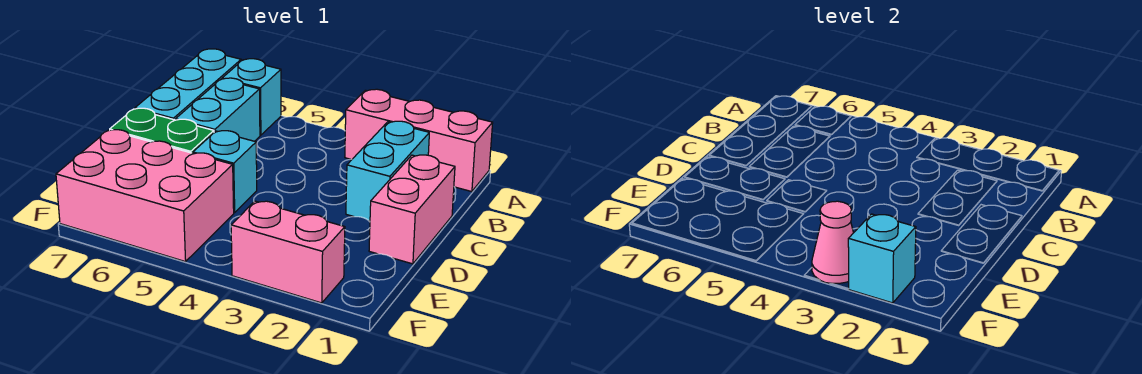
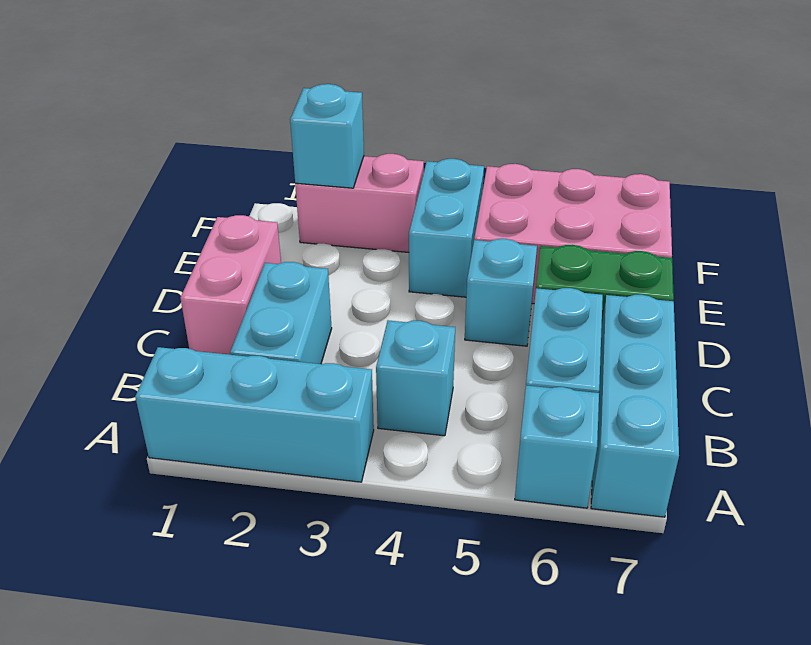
pink brick A1:A3 level 1 -> cyan brick A1:A3 level 1
none -> cyan brick B4 level 1
none -> cyan brick E4:F4 level 1
pink cone F3 level 2 -> none

